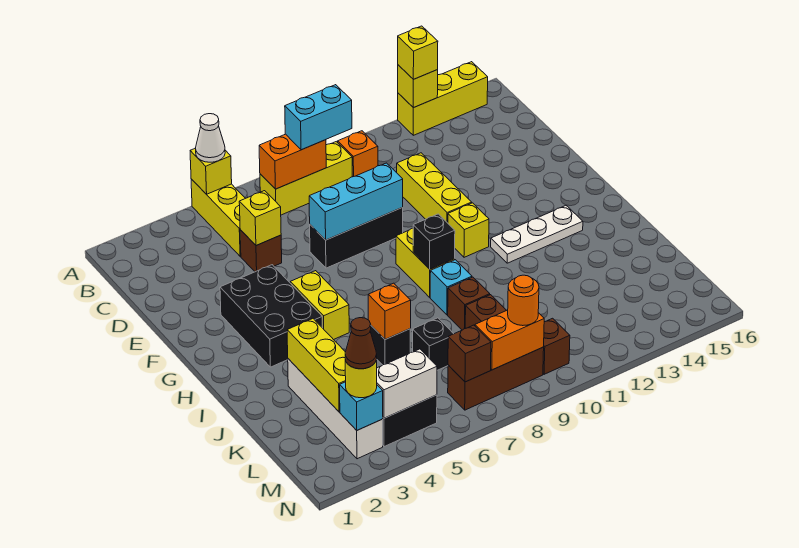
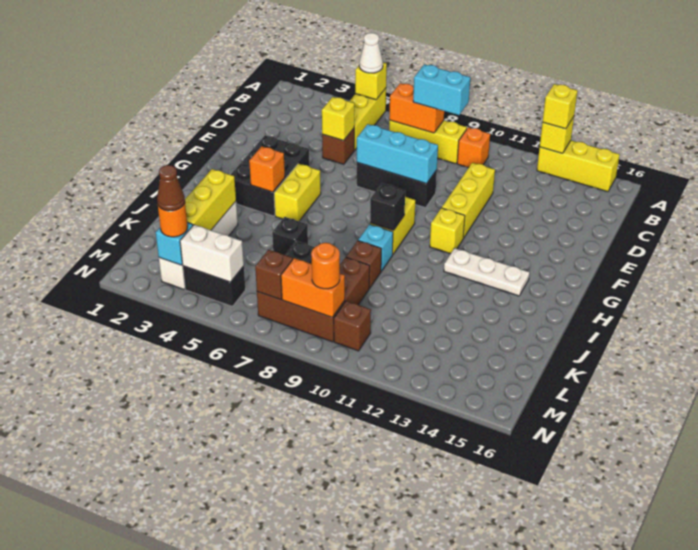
orange brick J6 level 2 -> orange brick H4 level 2
yellow round brick M3 level 3 -> orange round brick M3 level 3

